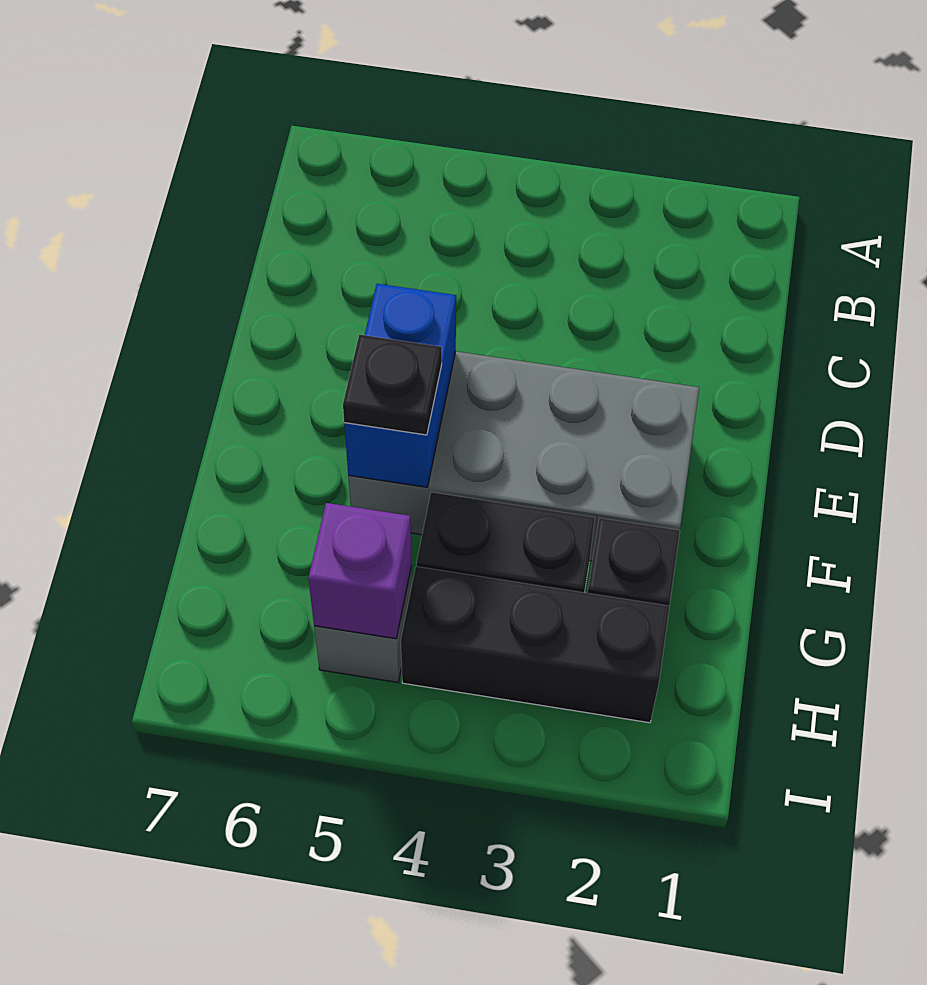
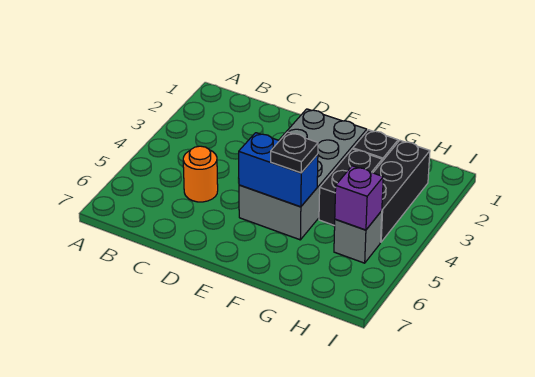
none -> orange round brick C5 level 1

